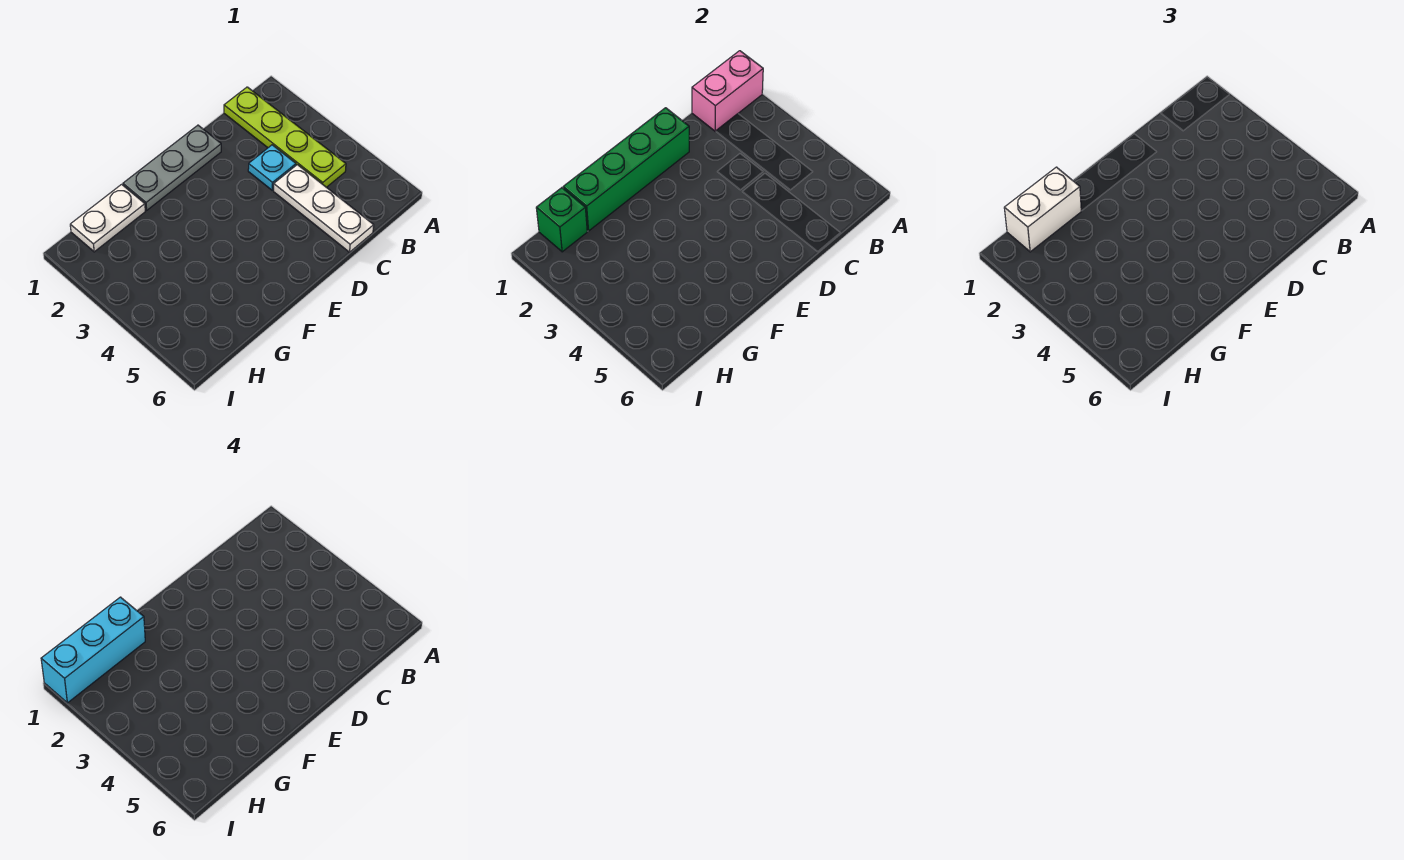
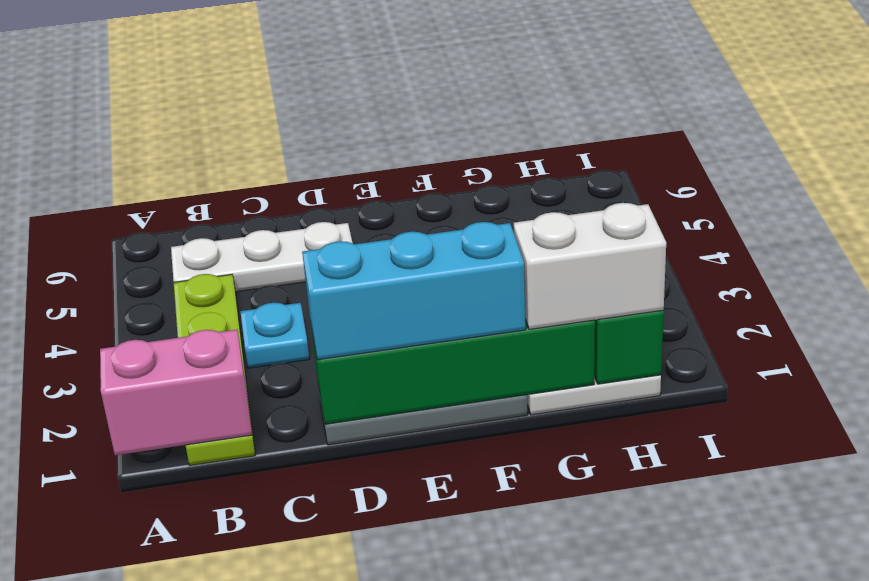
white plate C4:C6 level 1 -> white plate B5:D5 level 1
cyan brick G1:I1 level 4 -> cyan brick D1:F1 level 3

